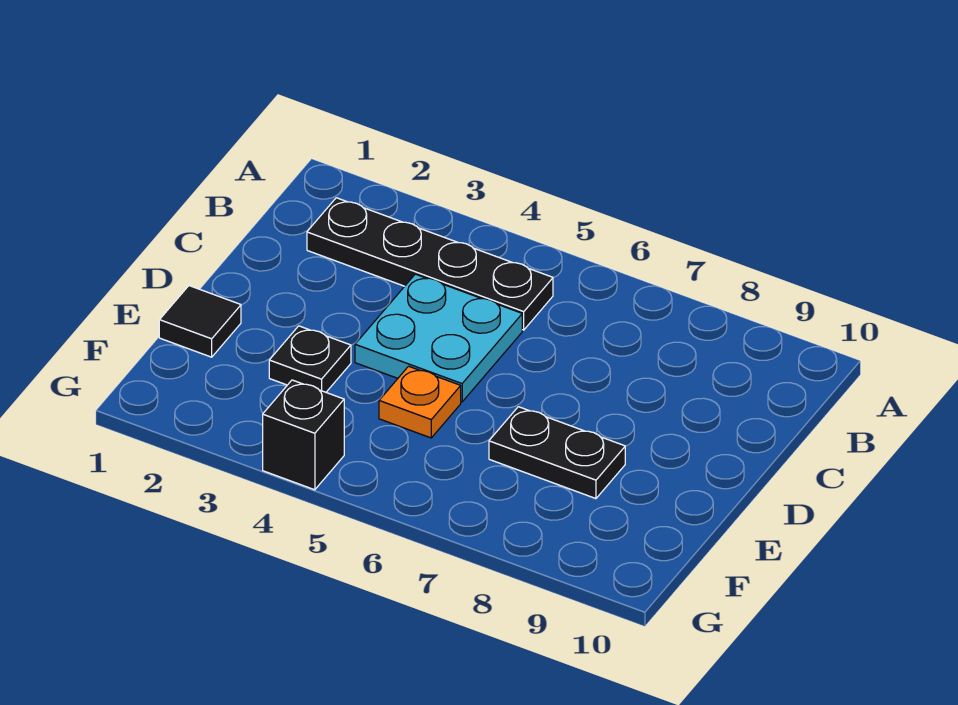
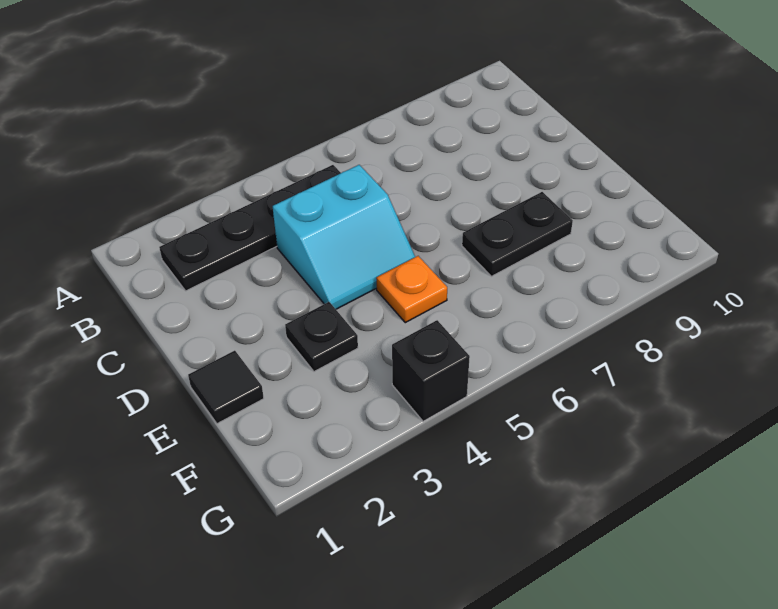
cyan plate C4:D5 level 1 -> cyan slope C4:D5 level 1 top C

